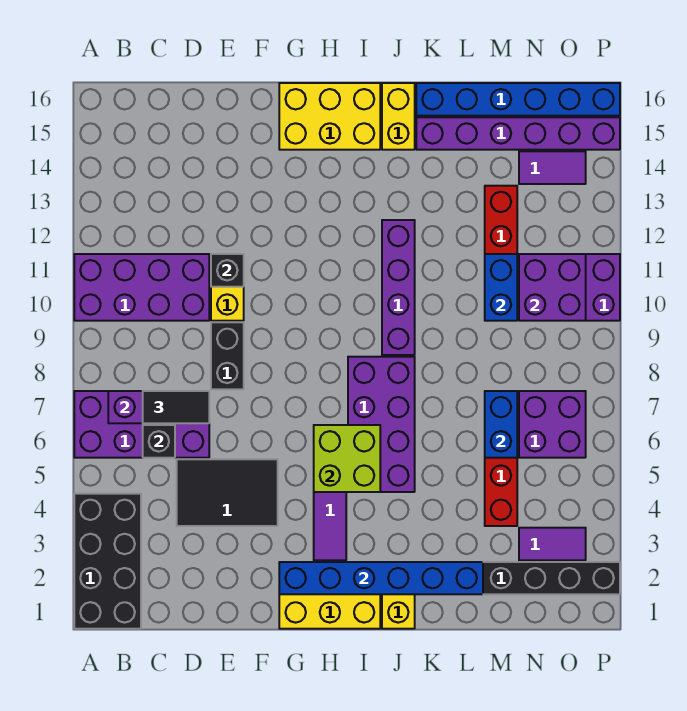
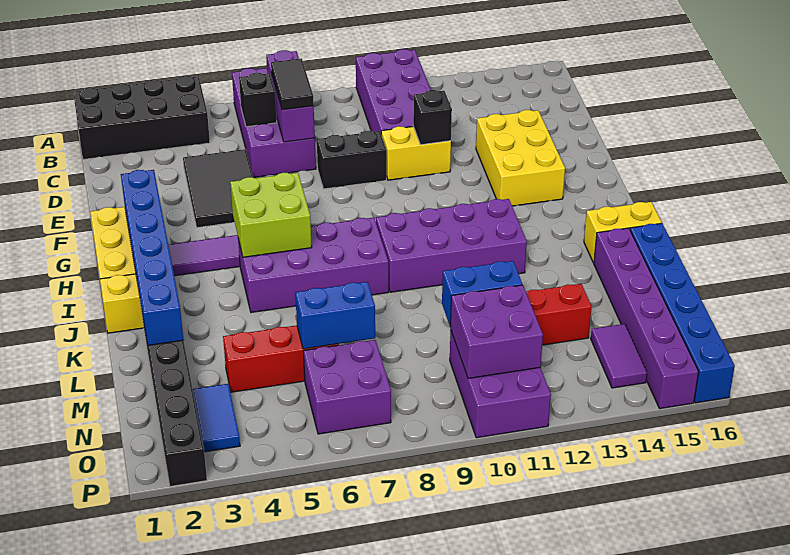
yellow brick G15:I16 level 1 -> yellow brick E13:G14 level 1
purple brick J9:J12 level 1 -> purple brick I9:J12 level 1
purple tile N3:O3 level 1 -> blue tile N3:O3 level 1

